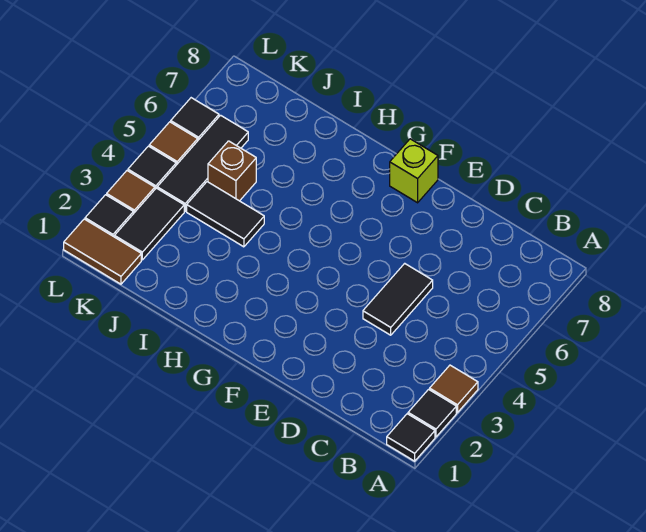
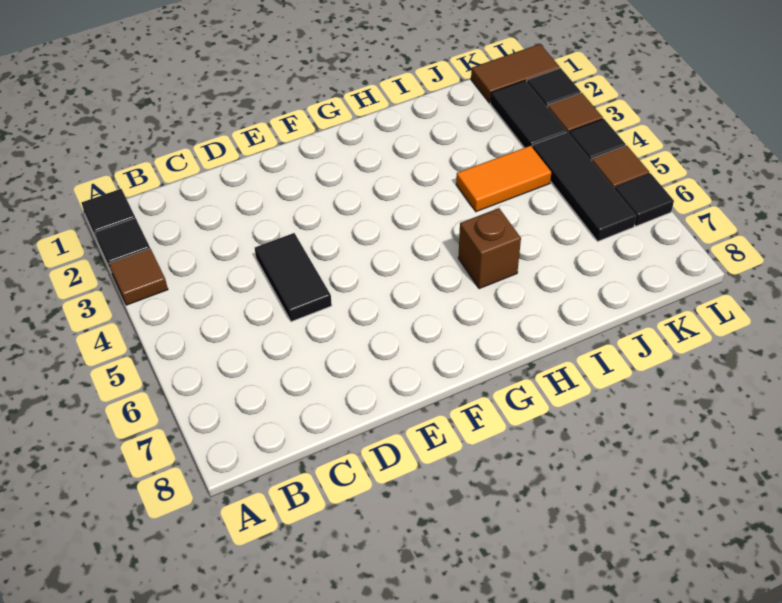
lime brick F8 level 1 -> none
black tile I4:J4 level 1 -> orange tile I4:J4 level 1
brown brick J5 level 1 -> brown brick H6 level 1

